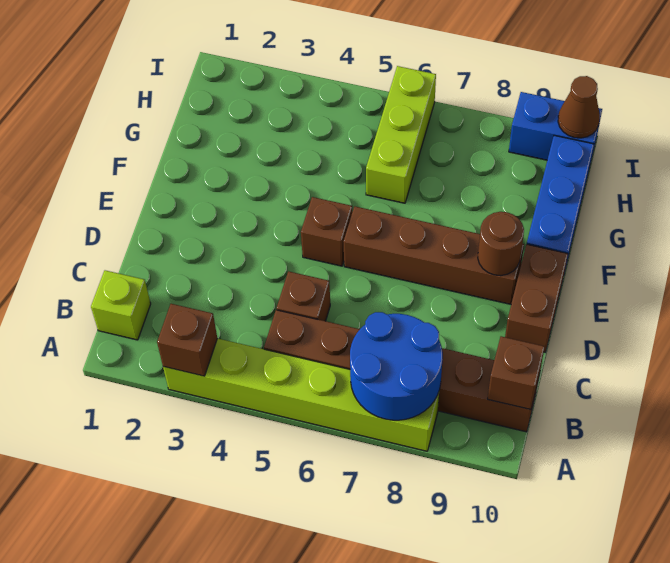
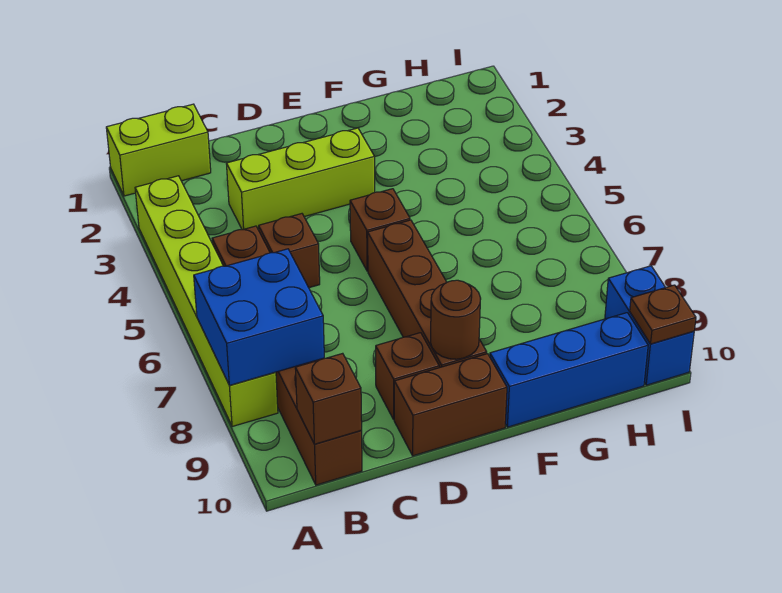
brown brick A3 level 2 -> brown brick D9 level 1
blue round brick A7:B8 level 2 -> blue brick A7:B8 level 2
lime brick B1 level 1 -> lime brick A1:B1 level 1
lime brick G6:I6 level 1 -> lime brick C3:E3 level 1
brown cone I10 level 2 -> brown plate I10 level 2

